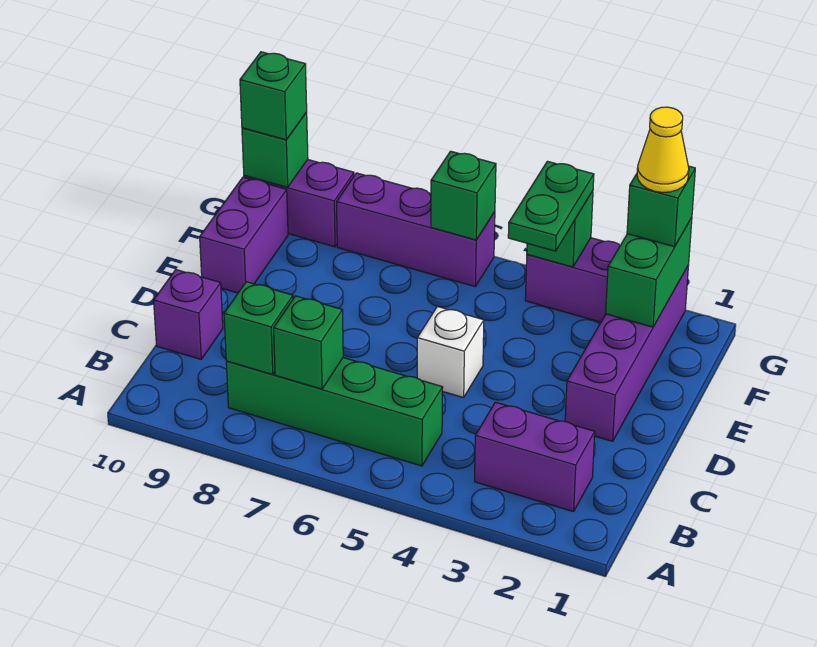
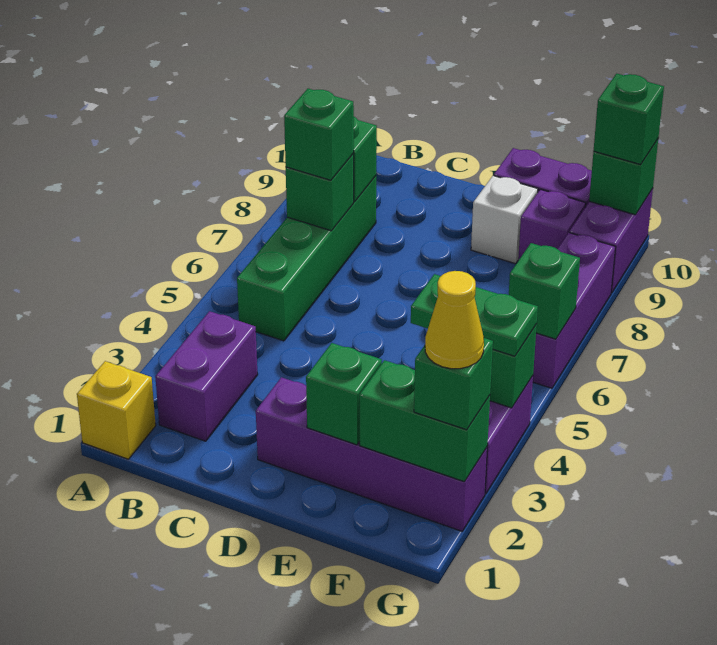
none -> yellow brick A1 level 1
none -> green brick B7 level 3
purple brick C10 level 1 -> purple brick F9 level 1
white brick D5 level 1 -> white brick E9 level 1
none -> green brick E2 level 2

